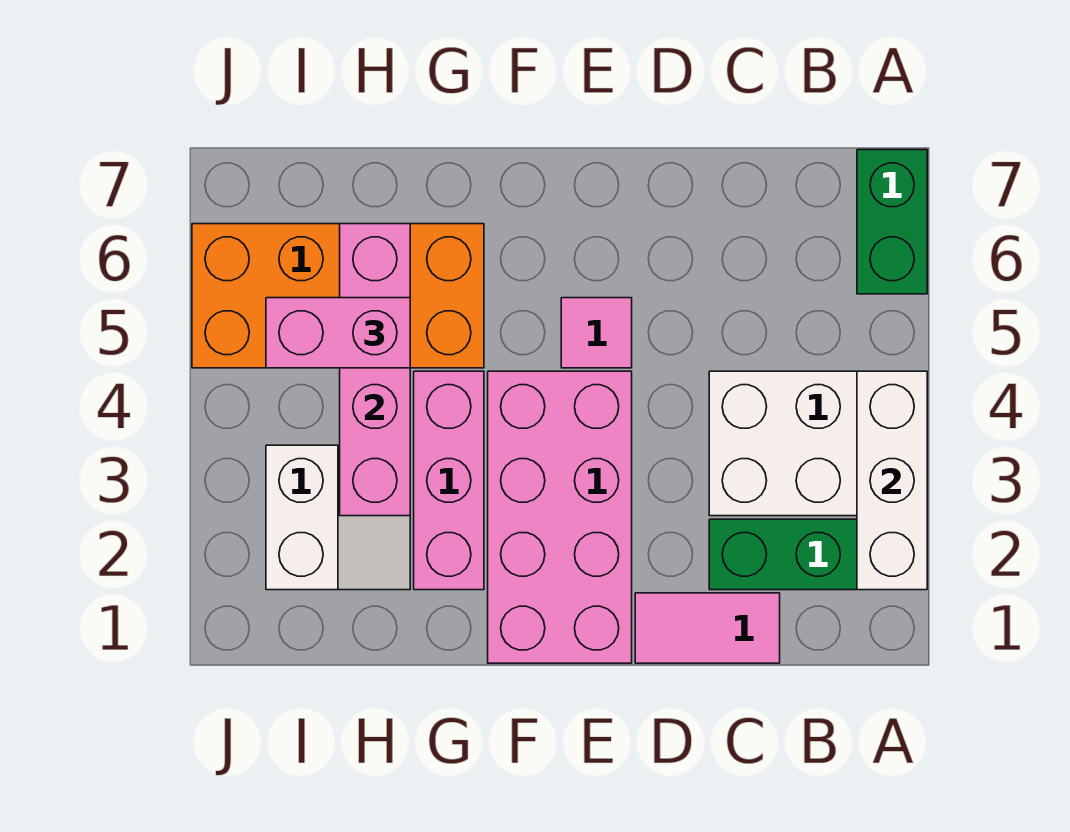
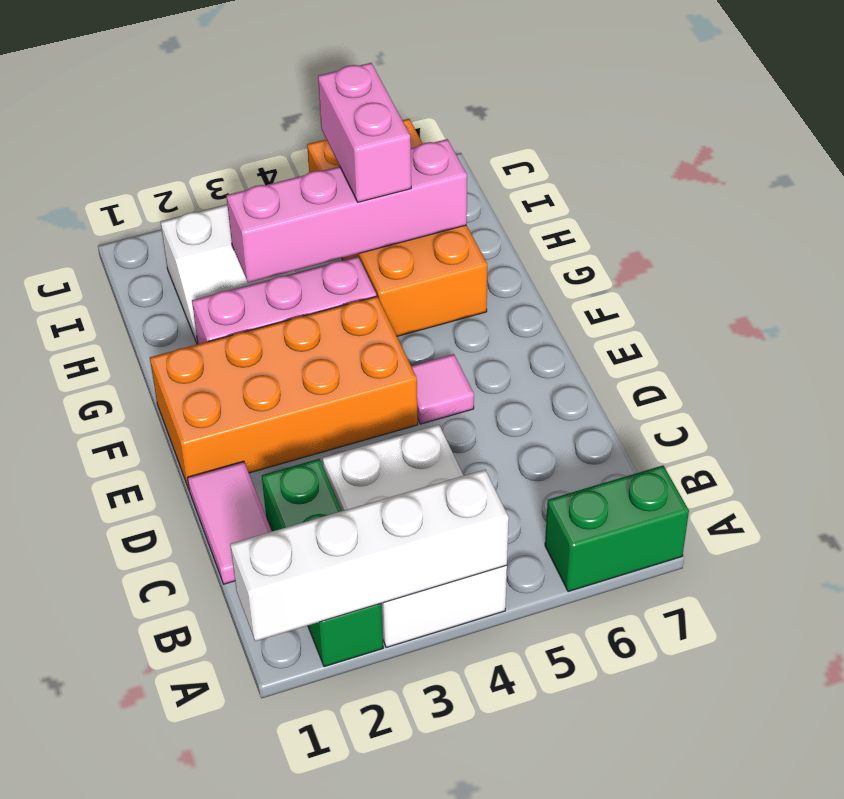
white brick A2:A4 level 2 -> white brick A1:A4 level 2
pink brick E1:F4 level 1 -> orange brick E1:F4 level 1

